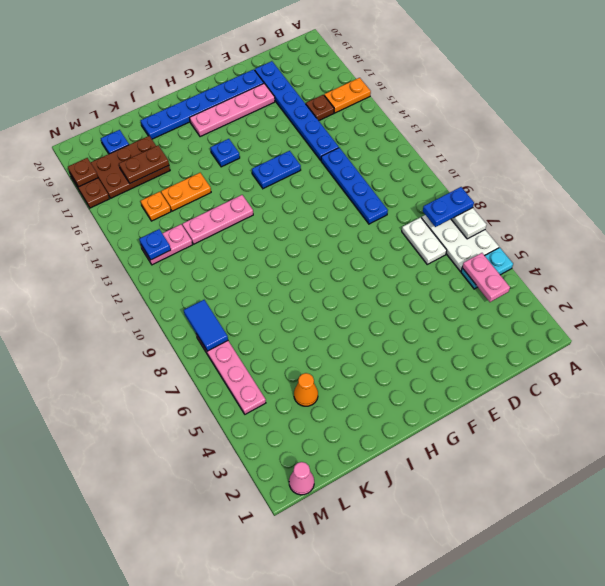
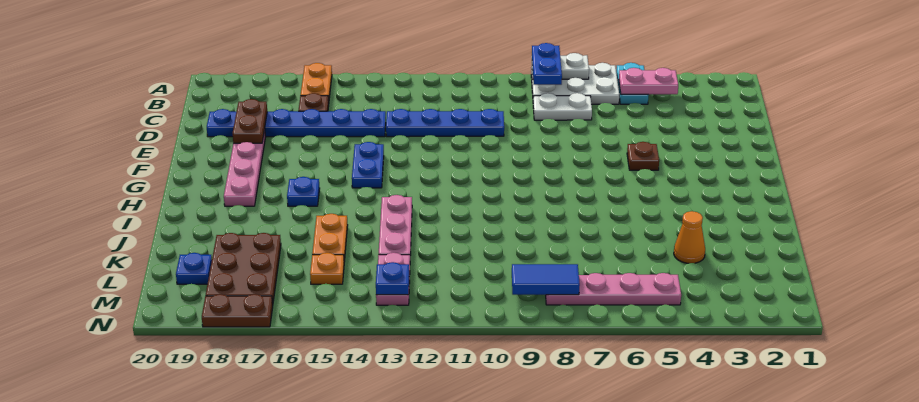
blue plate E19:J19 level 1 -> none
brown plate K17:L17 level 2 -> brown plate D18:E18 level 2
pink cone M1 level 1 -> none
brown plate N18 level 2 -> brown plate F5 level 1

